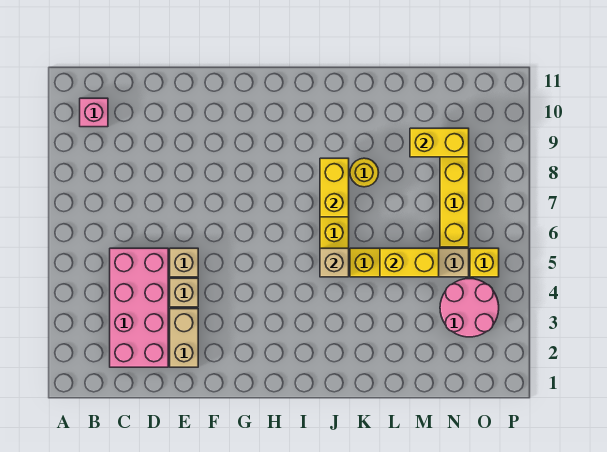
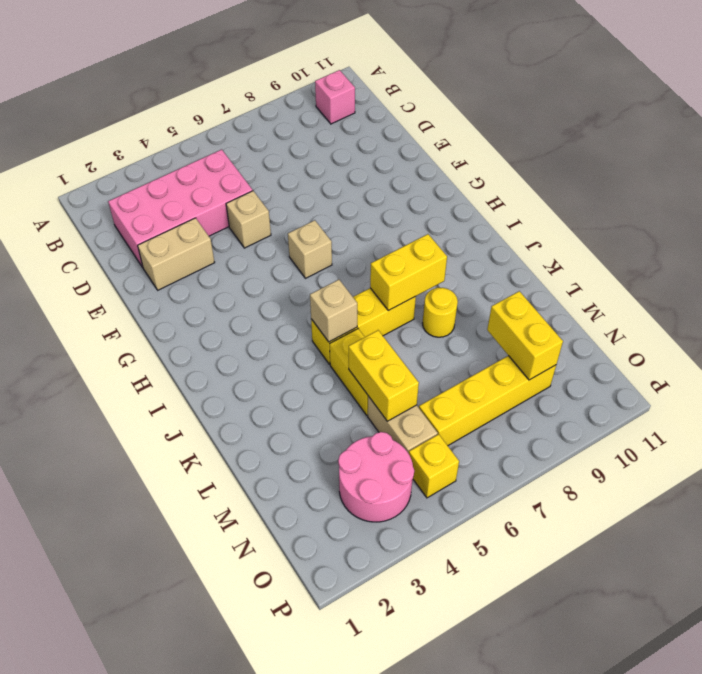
tan brick E4 level 1 -> tan brick G6 level 1

